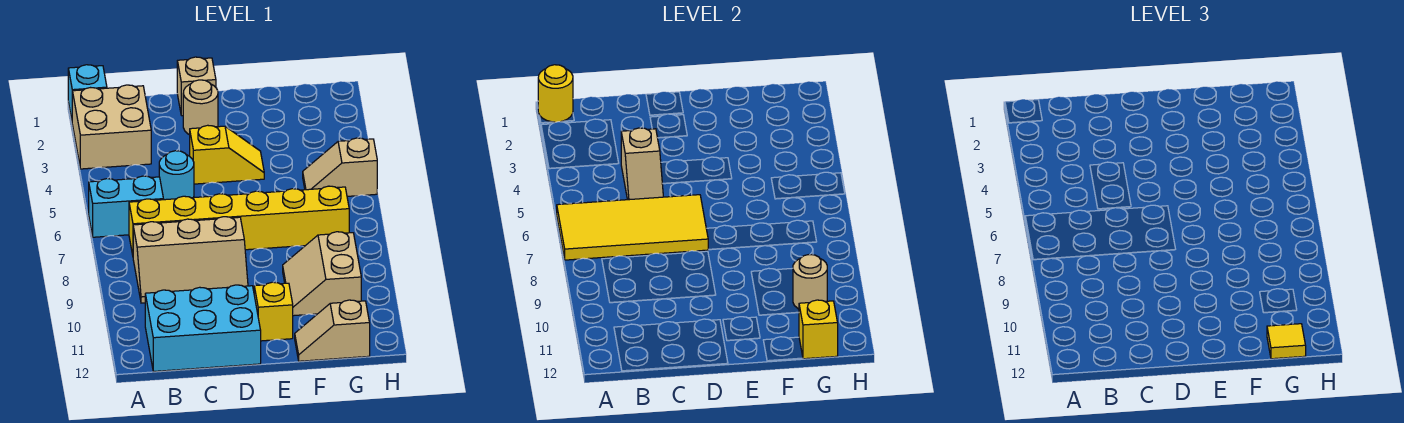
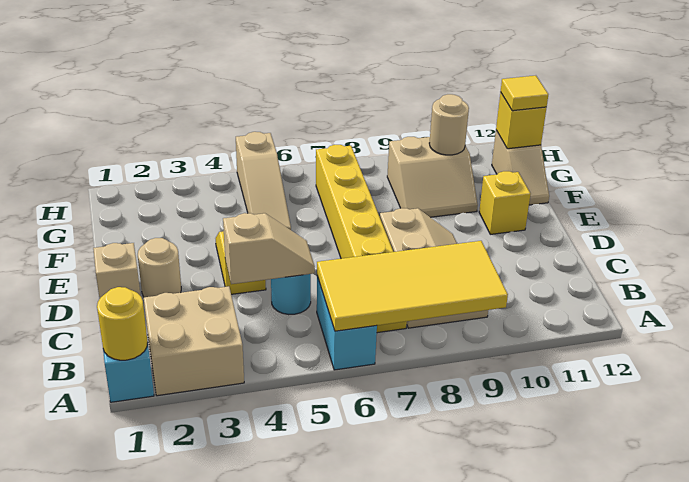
yellow tile A6:D7 level 2 -> yellow tile A6:B9 level 2
cyan brick B11:D12 level 1 -> none
tan slope G5:H5 level 1 top H -> tan slope F5:H5 level 1 top H

